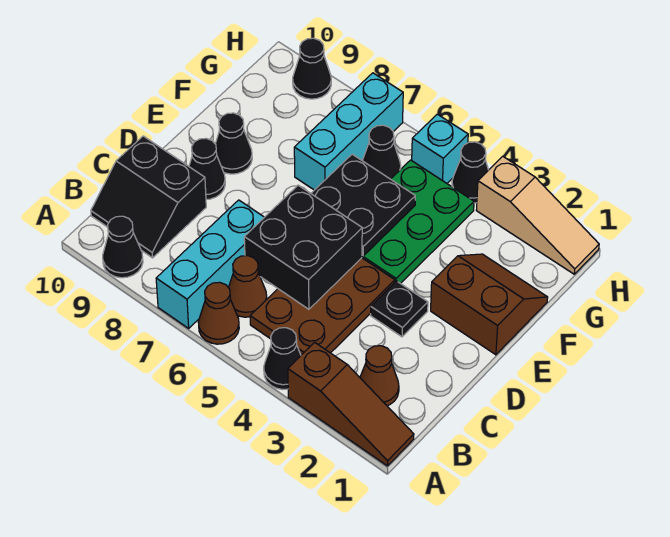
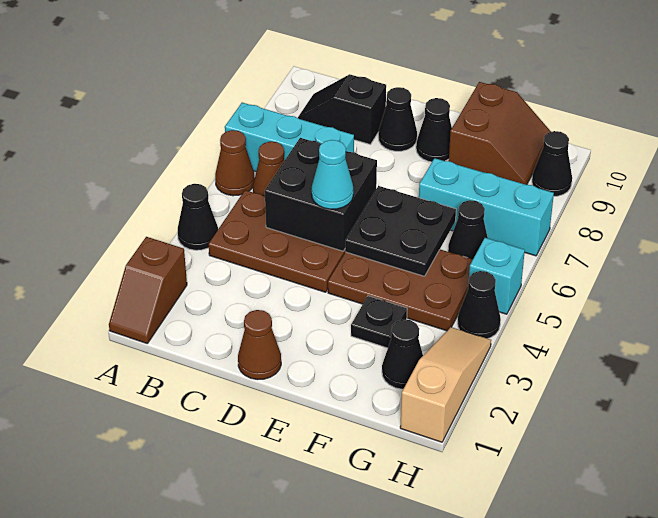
brown slope A1:A3 level 1 top 3 -> brown slope A1:A2 level 1 top 2
black cone A9 level 1 -> black cone G2 level 1
brown cone B2 level 1 -> brown cone D1 level 1
black slope B9:C10 level 1 top C -> black slope B9:C9 level 1 top C
black plate D3 level 1 -> black plate F3 level 1
none -> cyan cone D5 level 3
brown slope E1:F2 level 1 top E -> brown slope F9:G10 level 1 top F
green plate E4:G5 level 1 -> brown plate E4:G5 level 1
tan slope H1:H3 level 1 top 3 -> tan slope H1:H3 level 1 top 1

